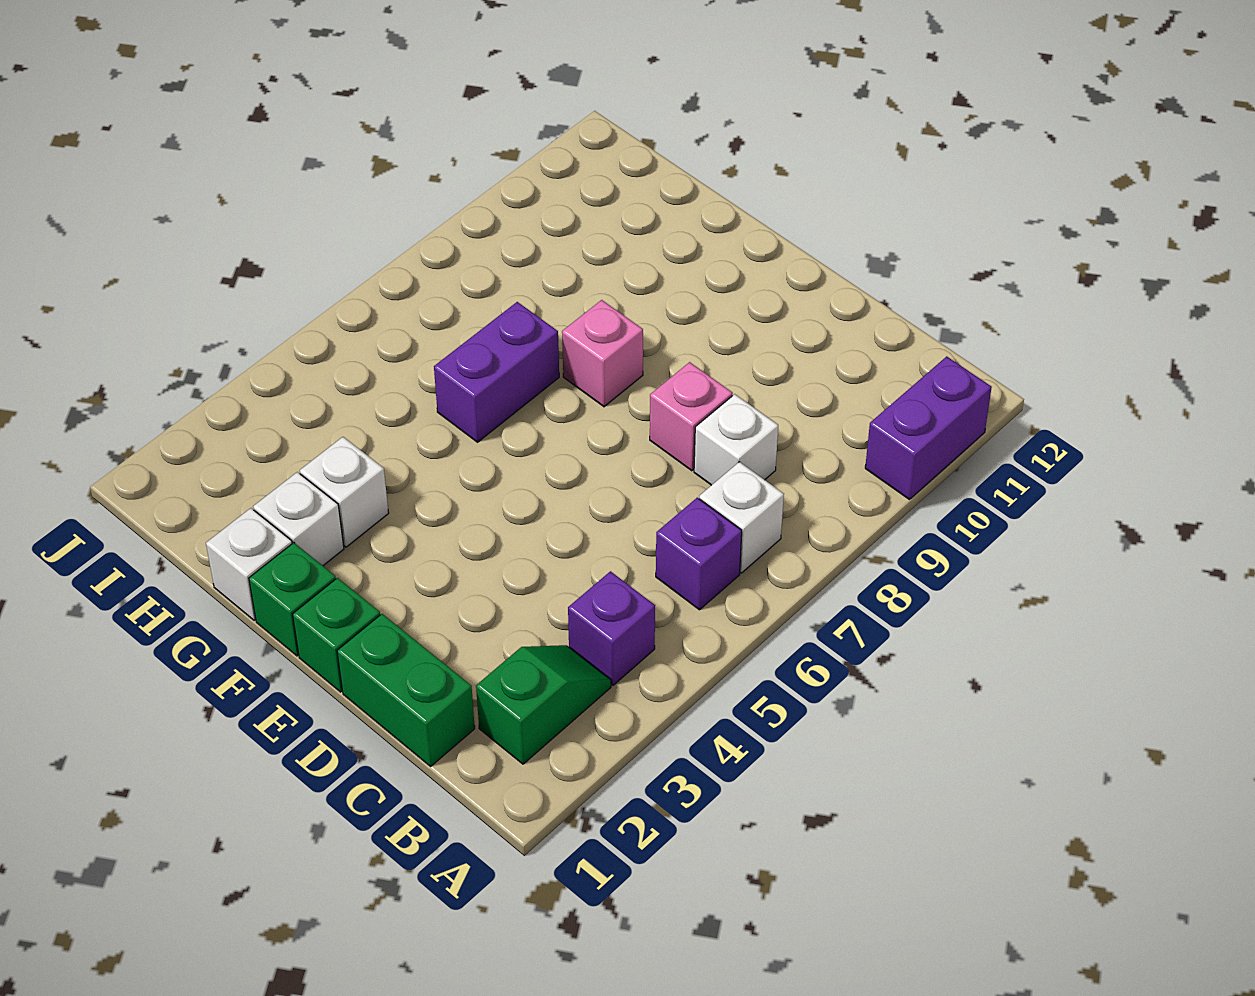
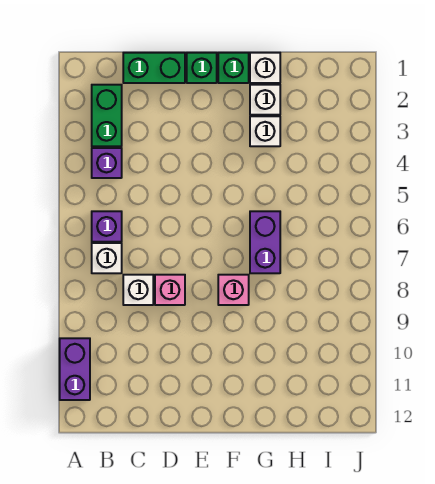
green slope B2:B3 level 1 top 2 -> green brick B2:B3 level 1

